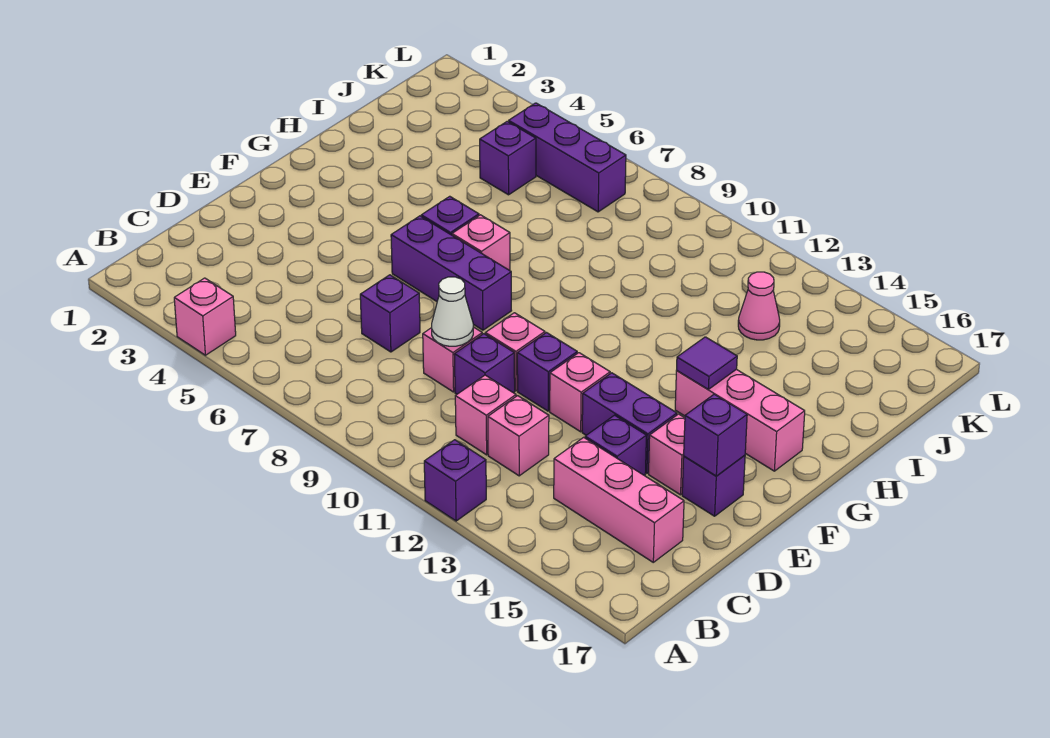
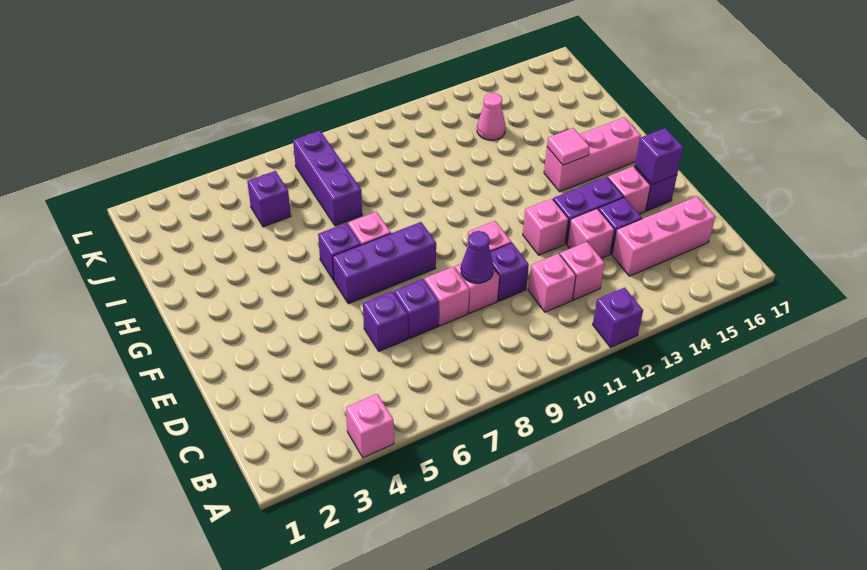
none -> pink brick D8 level 1
white cone D9 level 2 -> purple cone D9 level 2
none -> pink brick D13 level 1
purple brick E11 level 1 -> purple brick D6 level 1
purple tile G14 level 2 -> pink tile G14 level 2
purple brick K5:K7 level 1 -> purple brick I7:K7 level 1

